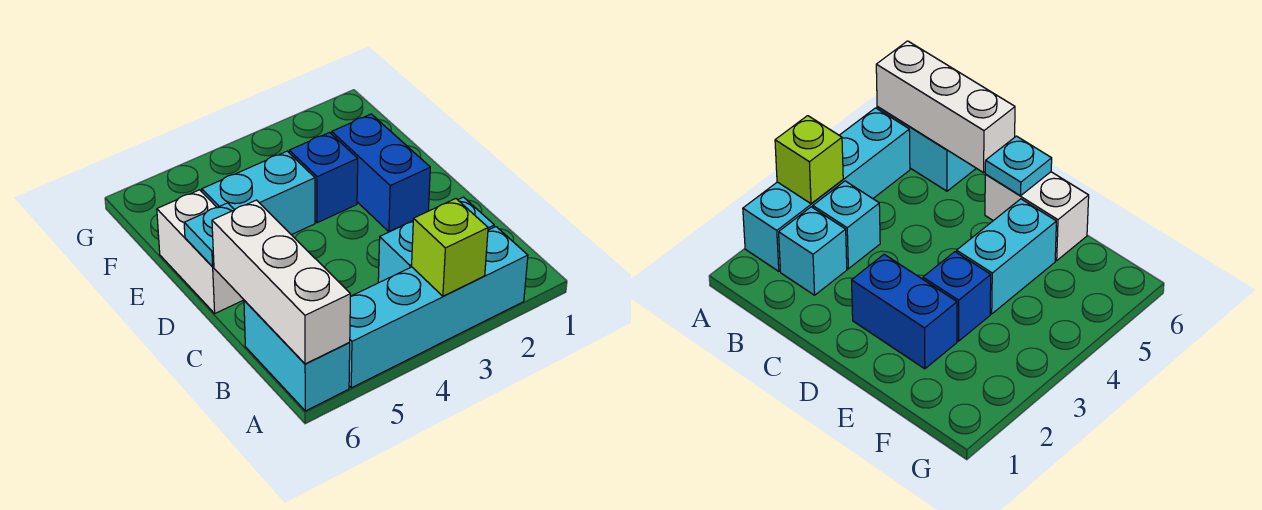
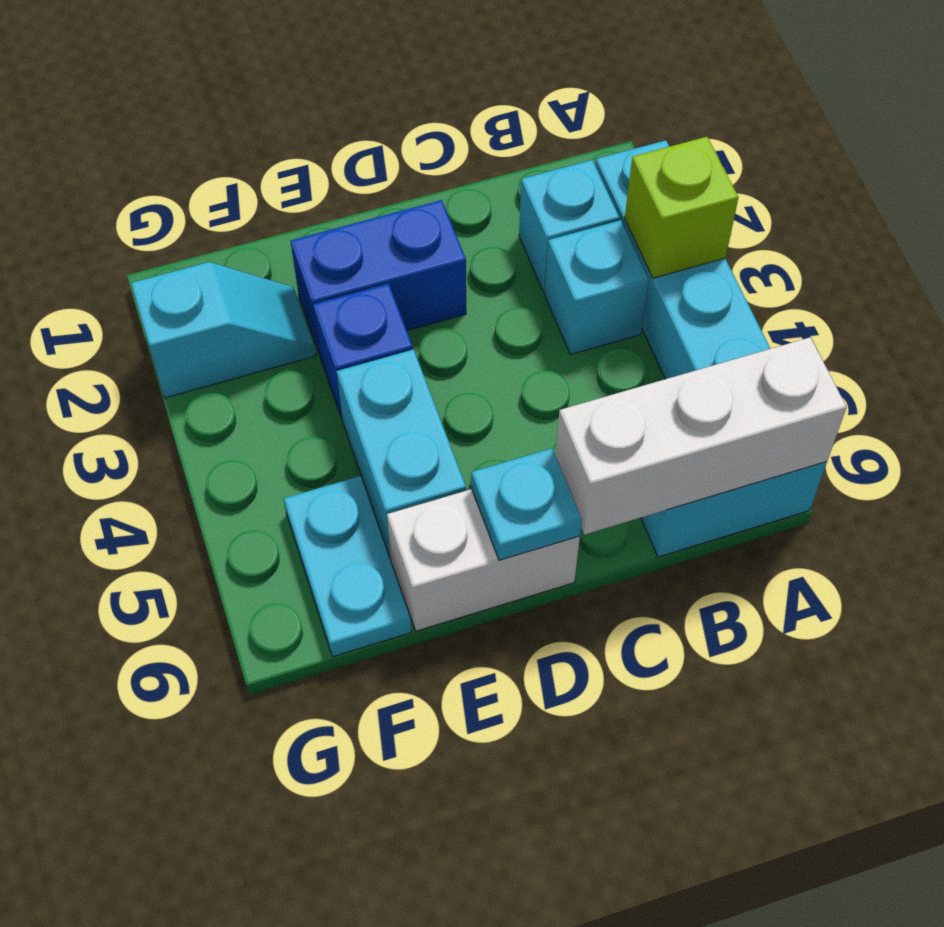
none -> cyan slope F2:G2 level 1 top G
none -> cyan plate F5:F6 level 1

